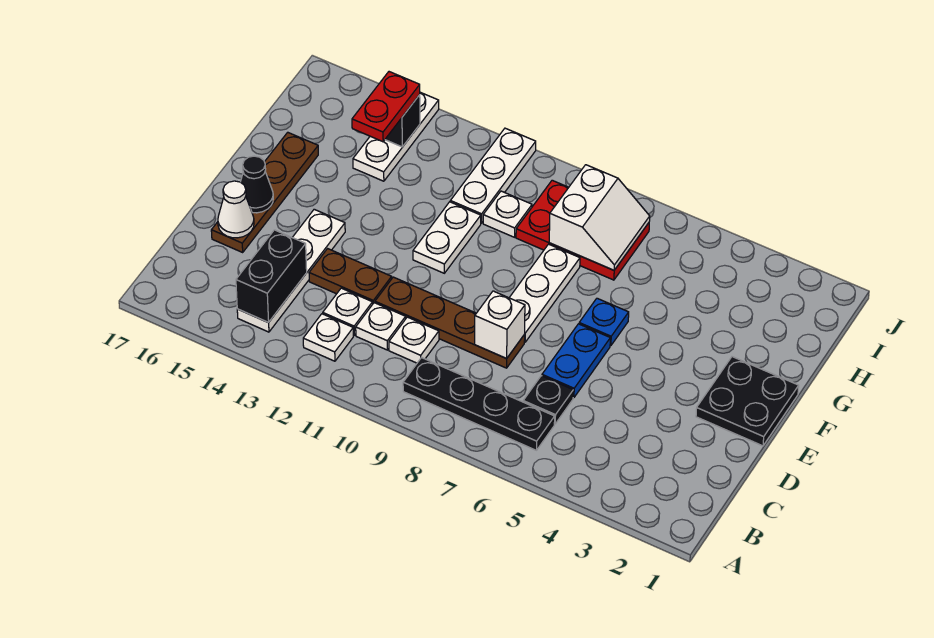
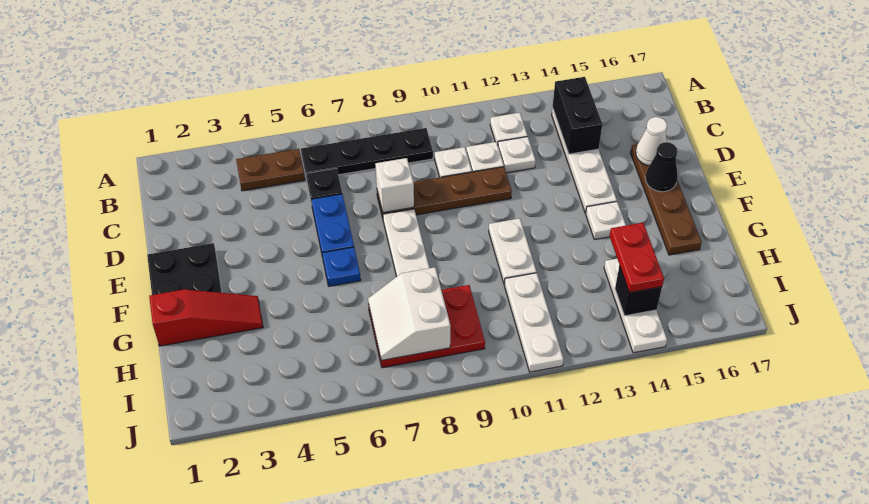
brown plate D12:D13 level 1 -> brown plate B4:B5 level 1
none -> red slope G1:G3 level 1 top 1
white plate H10 level 1 -> white plate F14 level 1

